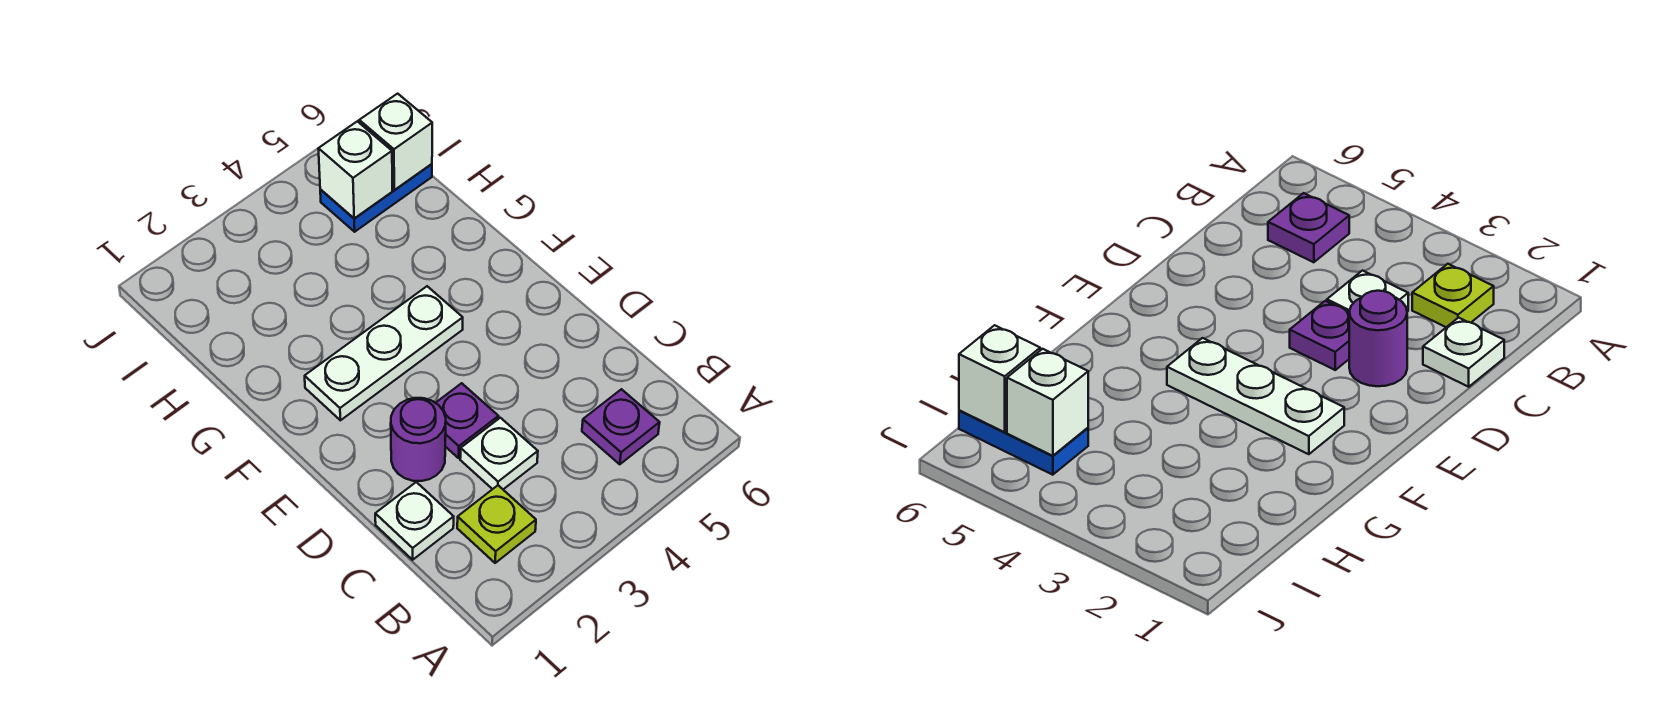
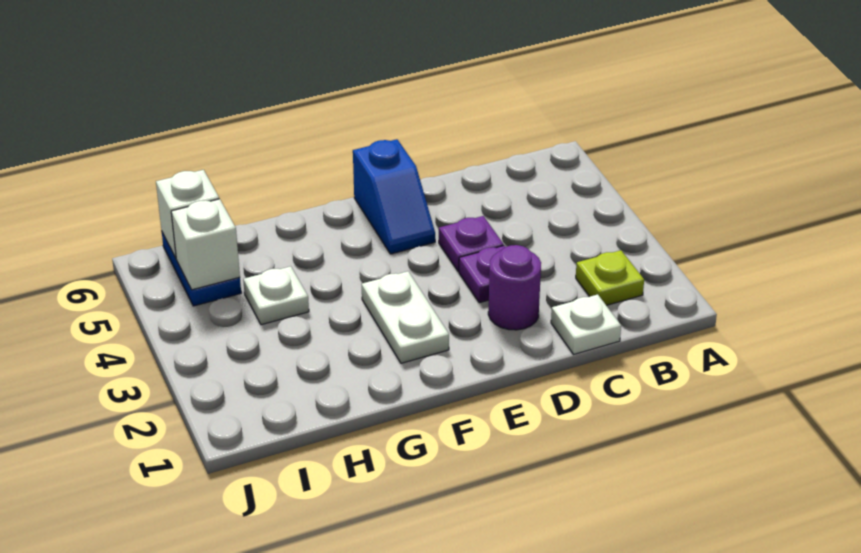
purple plate B5 level 1 -> purple plate D4 level 1
white plate C3 level 1 -> white plate H4 level 1
none -> blue slope E5:E6 level 1 top 6
white plate F2:F4 level 1 -> white plate F2:F3 level 1

